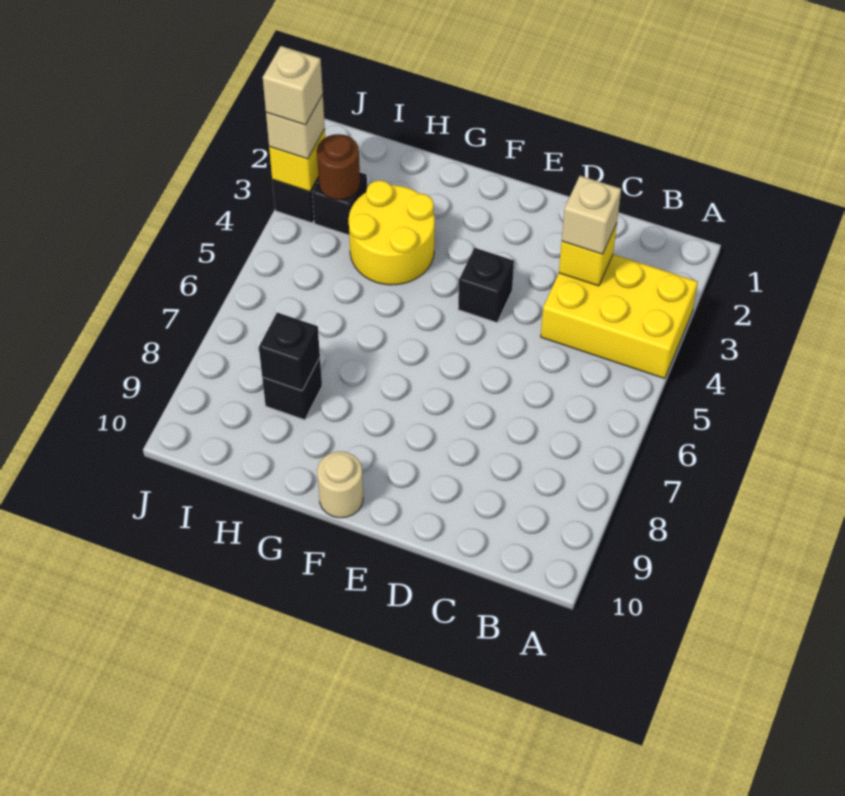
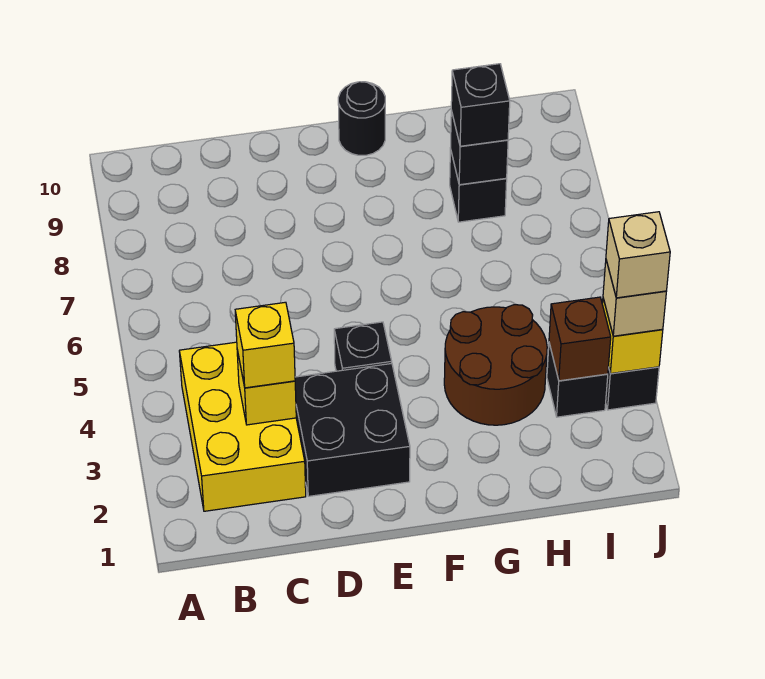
yellow brick A3:C4 level 1 -> yellow brick B2:C4 level 1
tan brick C3 level 3 -> yellow brick C3 level 3
none -> black brick D2:E3 level 1
tan round brick F10 level 1 -> black round brick F10 level 1
yellow round brick G3:H4 level 1 -> brown round brick G3:H4 level 1
none -> black brick H8 level 3
brown round brick I3 level 2 -> brown brick I3 level 2

